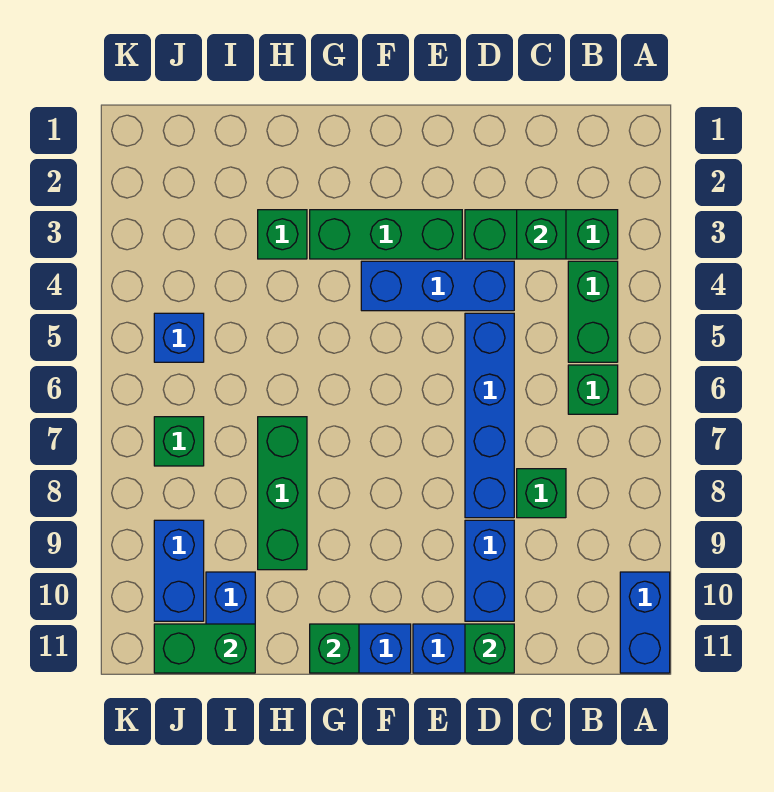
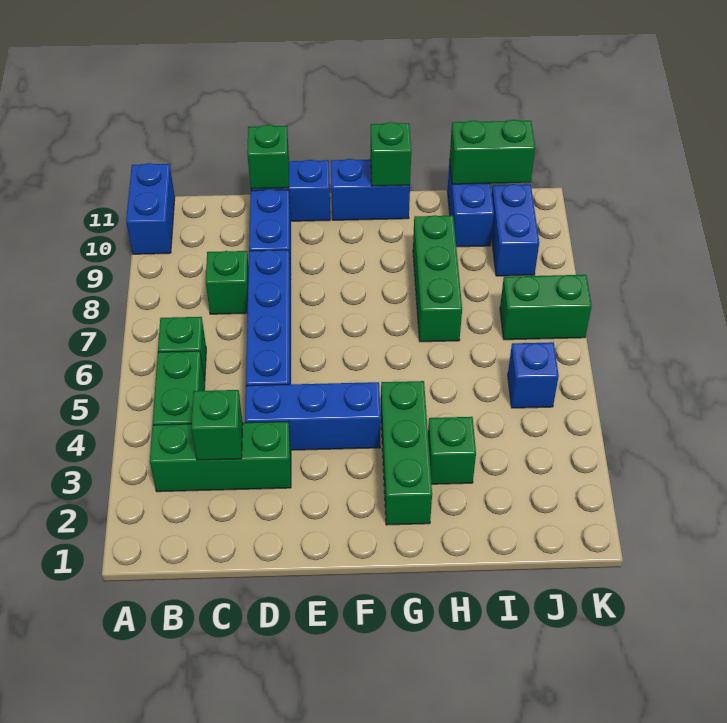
green brick E3:G3 level 1 -> green brick G2:G4 level 1
green brick J7 level 1 -> green brick J7:K7 level 1

